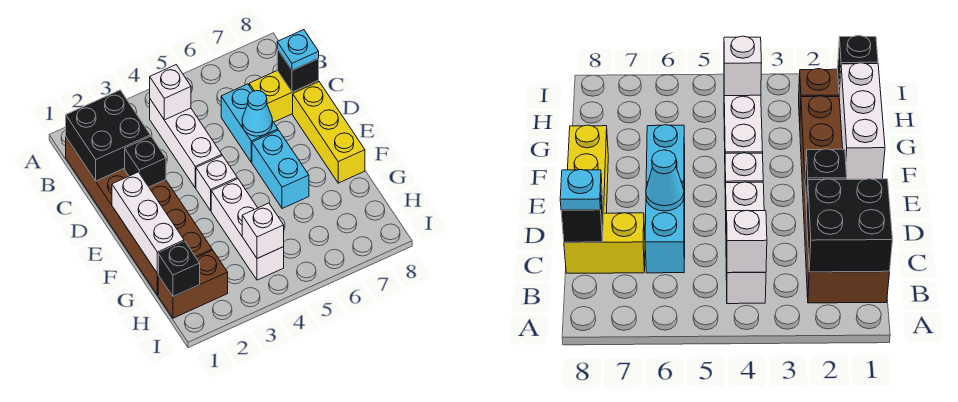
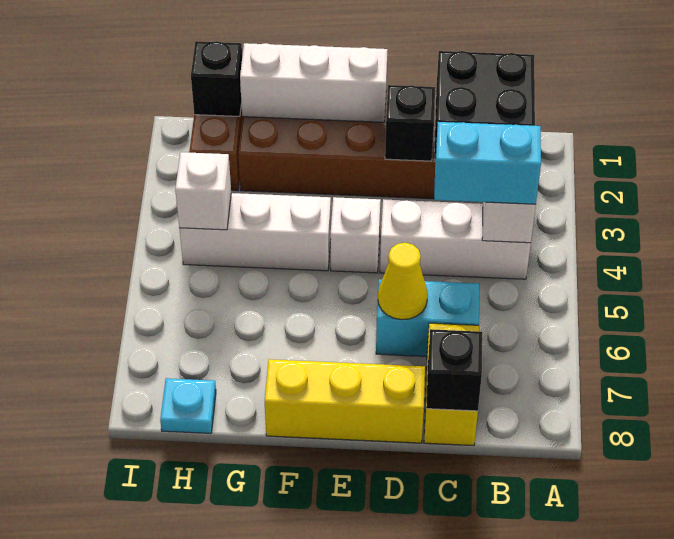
cyan plate C8 level 3 -> cyan plate H8 level 1
cyan cone D6 level 2 -> yellow cone D6 level 2
cyan brick E6:F6 level 1 -> cyan brick B4:C4 level 3

